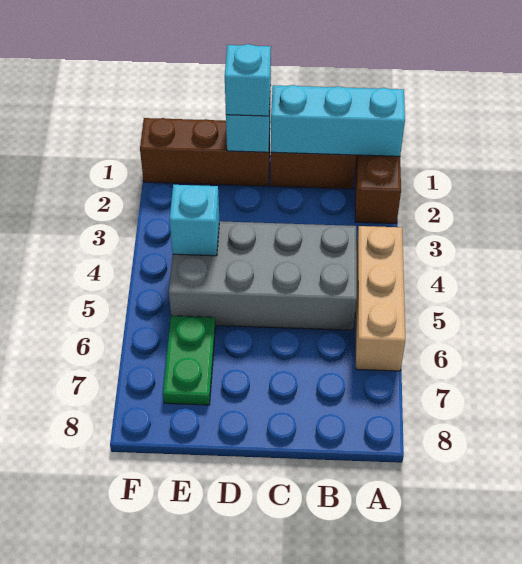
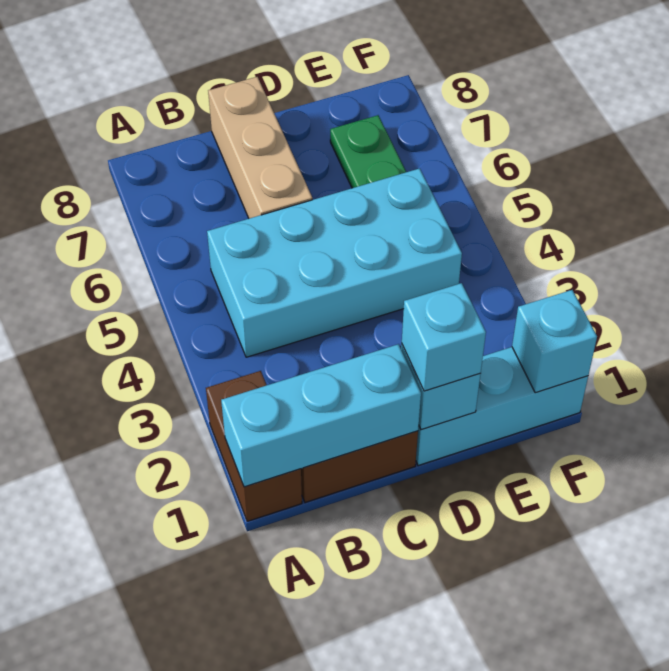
tan brick A4:A6 level 1 -> tan brick C6:C8 level 1
grey brick B4:E5 level 1 -> cyan brick B4:E5 level 1
brown brick D1:F1 level 1 -> cyan brick D1:F1 level 1
cyan brick E4 level 2 -> cyan brick F1 level 2

